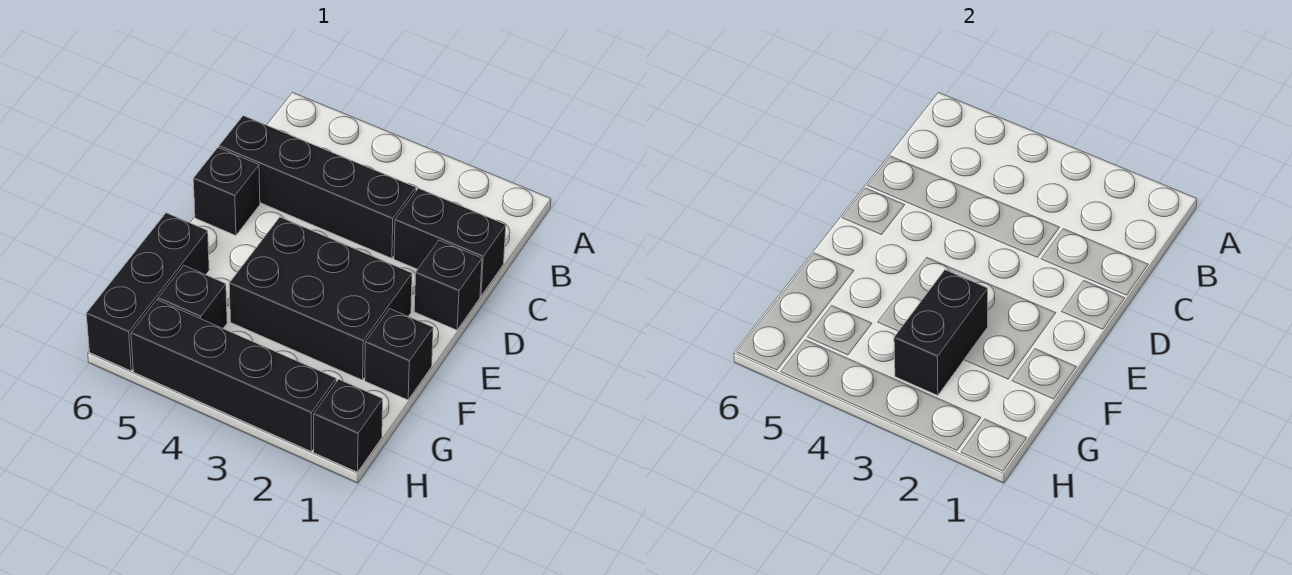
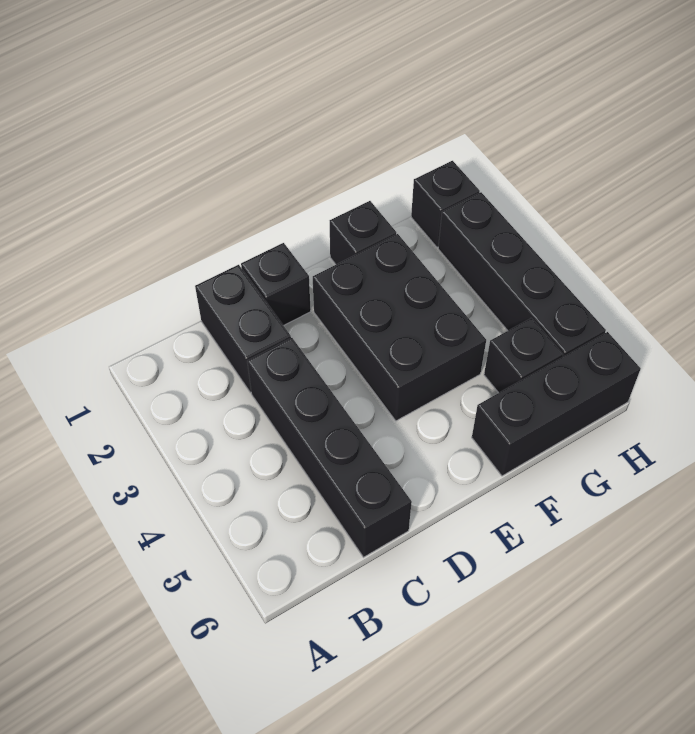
black brick D6 level 1 -> none
black brick F3:G3 level 2 -> none

